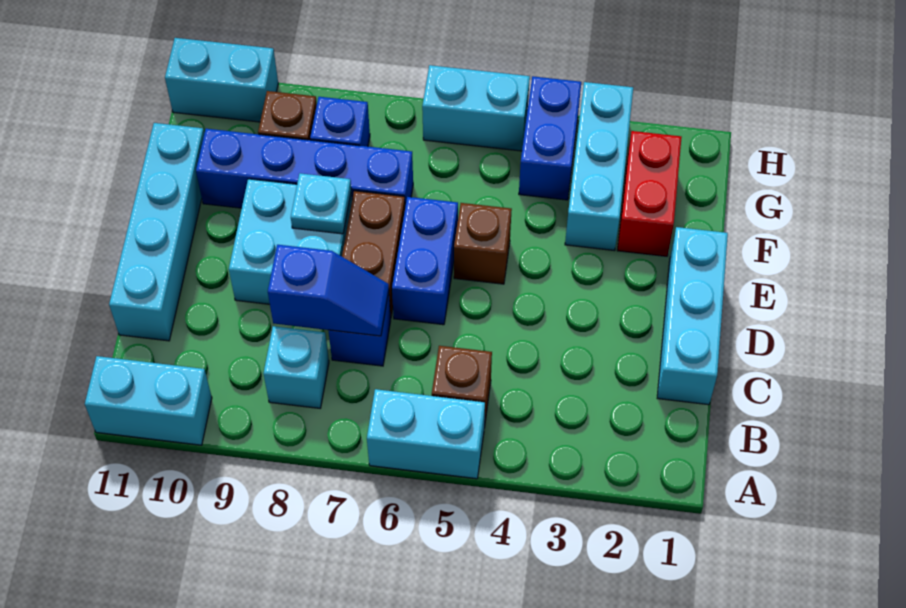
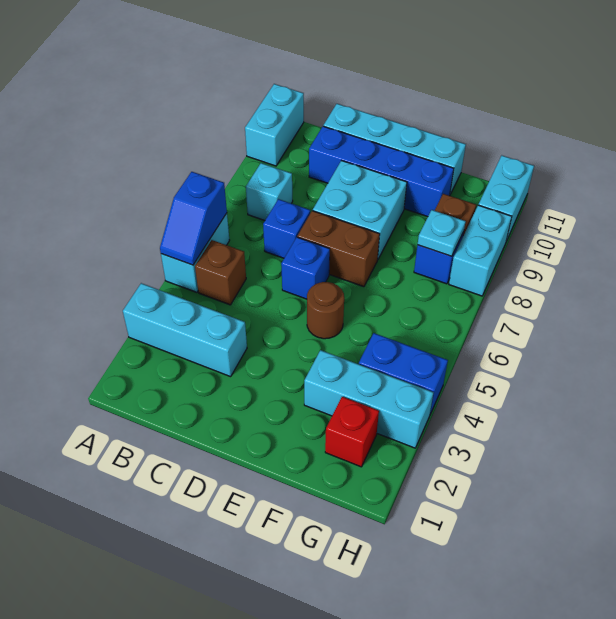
cyan brick C1:E1 level 1 -> cyan brick A3:C3 level 1
blue slope C7:C8 level 2 top 8 -> blue slope A5:A6 level 2 top 6
blue brick D6:E6 level 1 -> blue brick D6 level 1
brown brick E5 level 1 -> brown round brick E5 level 1
cyan plate E8 level 2 -> cyan plate G8 level 2
red brick F2:G2 level 1 -> red brick G2 level 1
blue brick F7:F10 level 1 -> blue brick C10:F10 level 1
cyan brick H5:H6 level 1 -> cyan brick H8:H9 level 1

